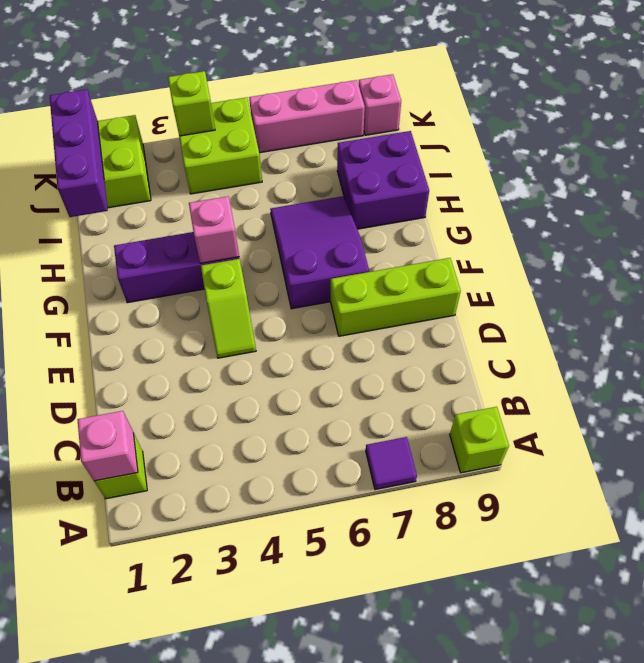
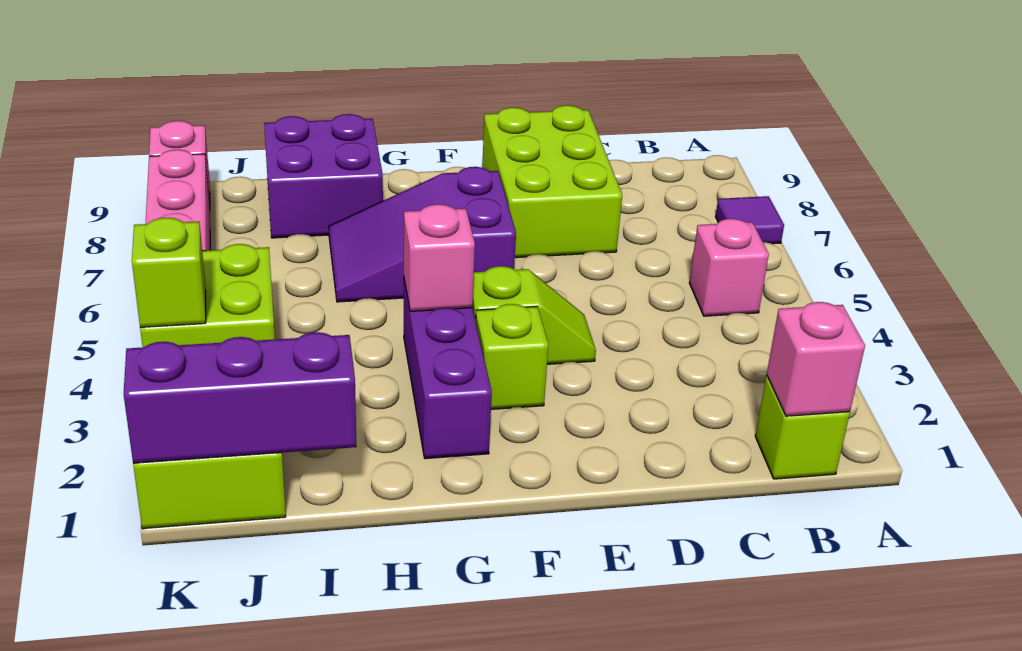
lime brick A9 level 1 -> lime brick F3 level 1
none -> pink brick B5 level 1
lime brick E7:E9 level 1 -> lime brick D7:E9 level 1

